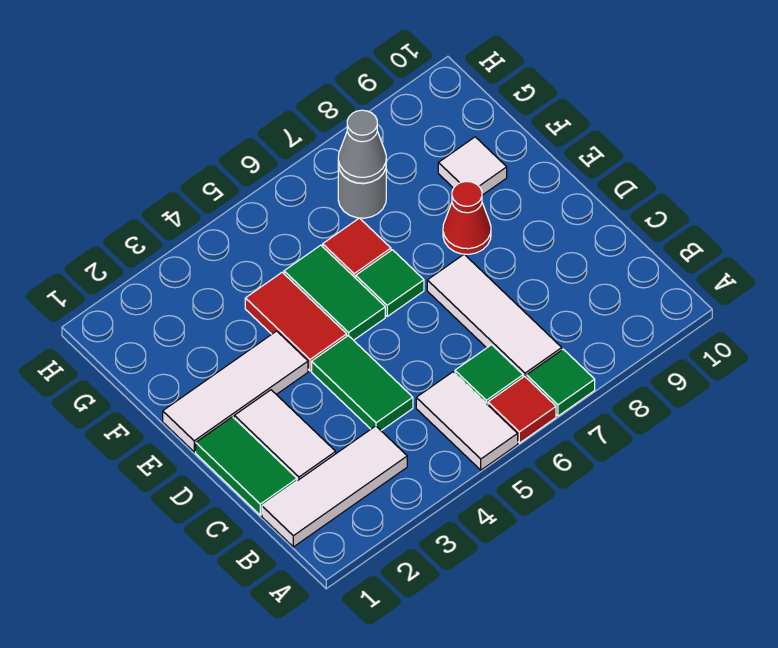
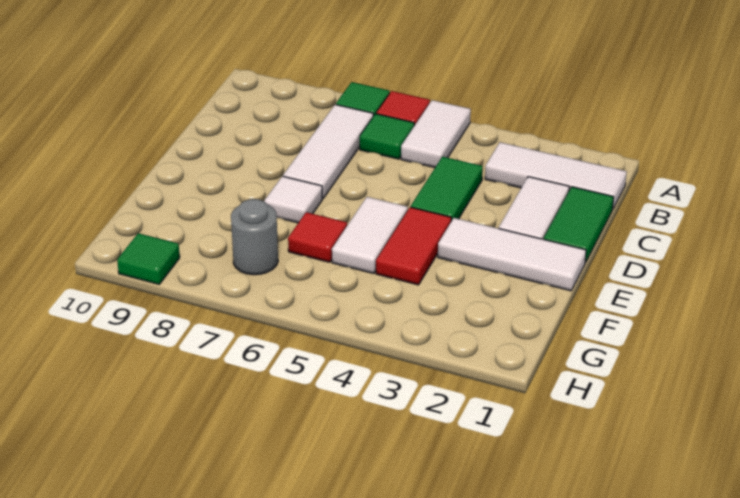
green tile E5:F5 level 1 -> white tile E5:F5 level 1
green tile E6 level 1 -> green tile H9 level 1
red cone E8 level 1 -> none
white tile F9 level 1 -> white tile E7 level 1
grey cone G7 level 2 -> none

